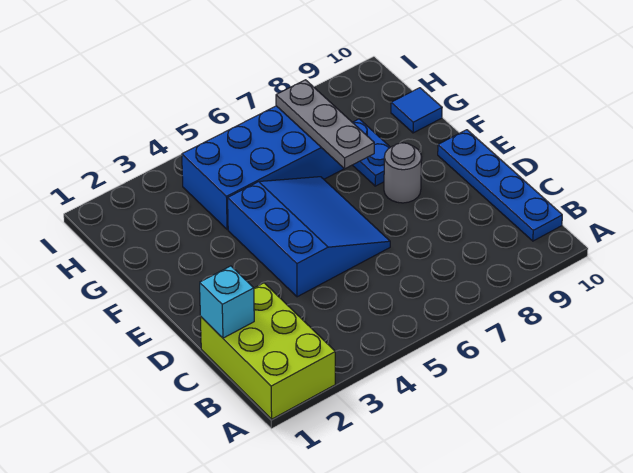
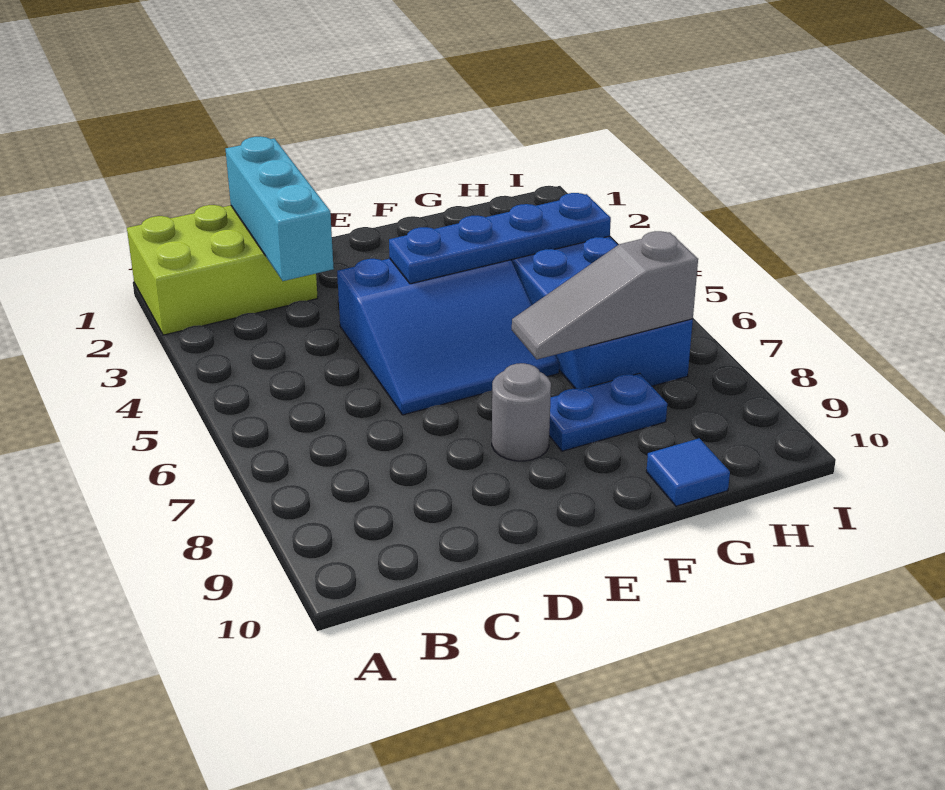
blue plate B10:E10 level 1 -> blue plate E4:H4 level 2
cyan brick C1 level 2 -> cyan brick C1:C3 level 2
grey plate F7:H7 level 2 -> grey slope F7:H7 level 2 top H

